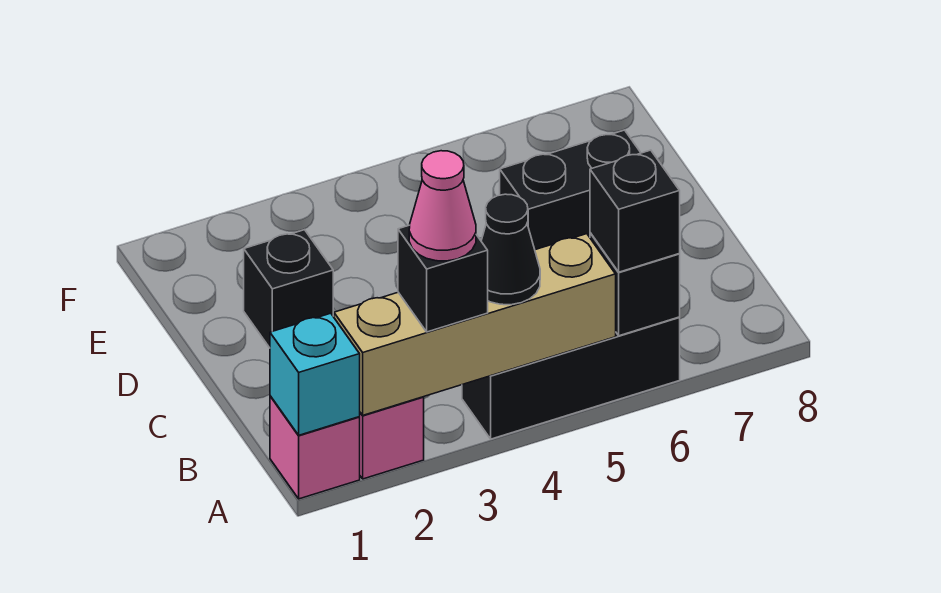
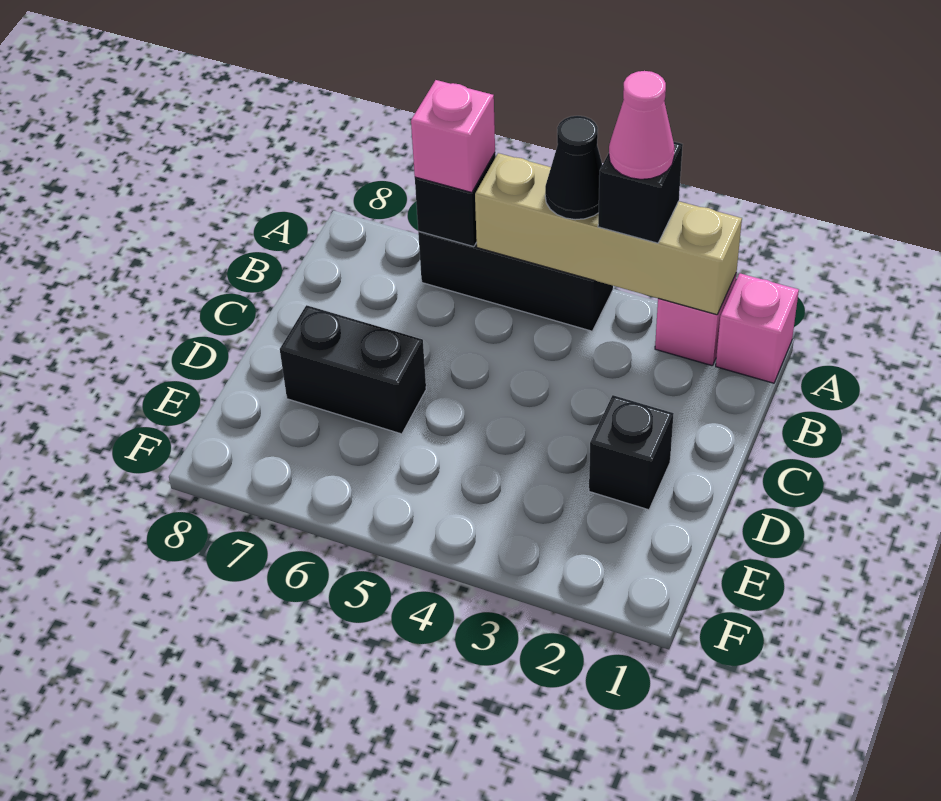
cyan brick A1 level 2 -> none
black brick A6 level 3 -> pink brick A6 level 3

